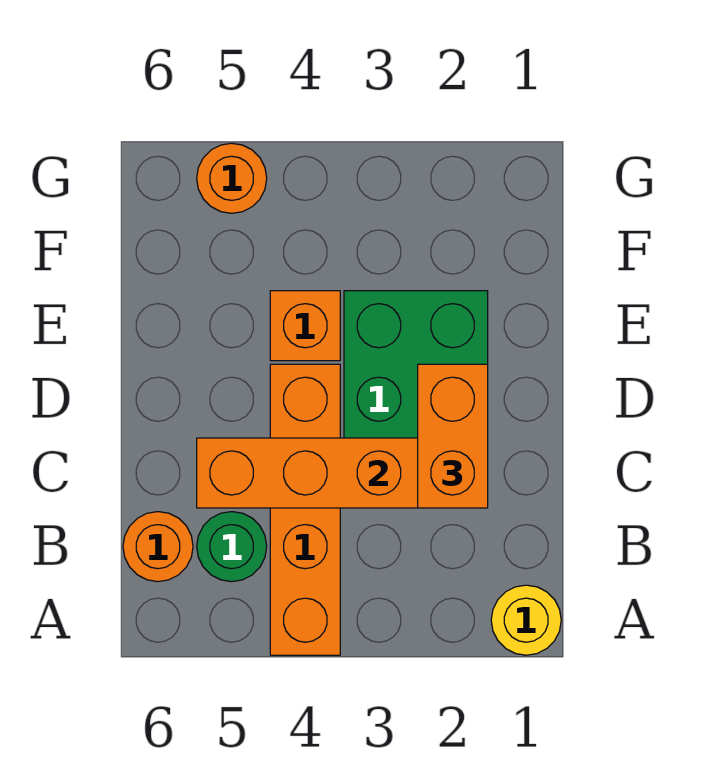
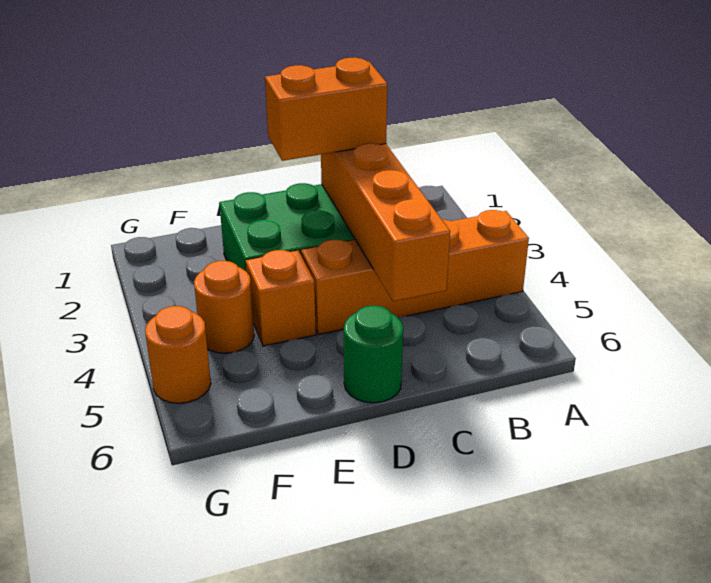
yellow round brick A1 level 1 -> none
green round brick B5 level 1 -> green round brick D6 level 1
orange round brick B6 level 1 -> orange round brick F4 level 1

